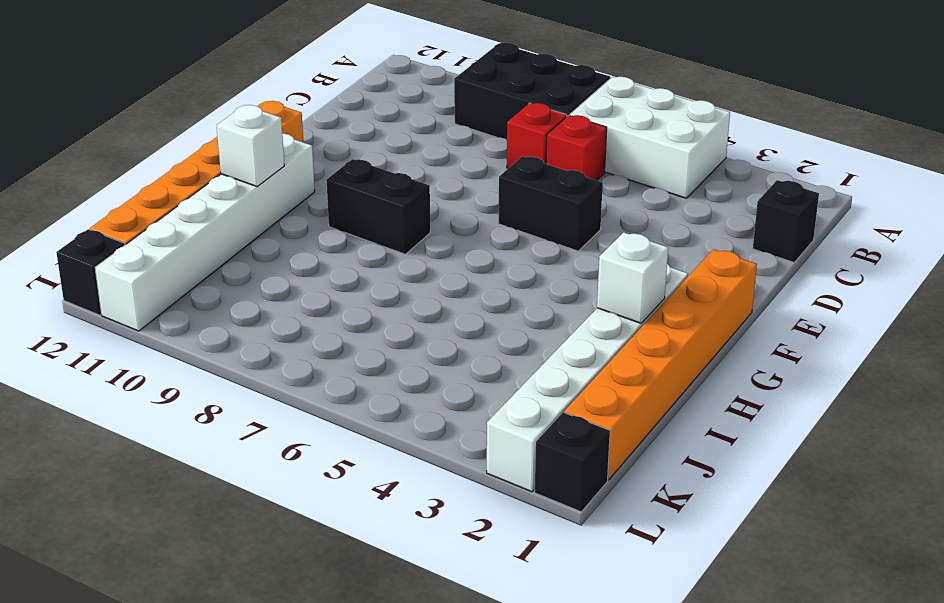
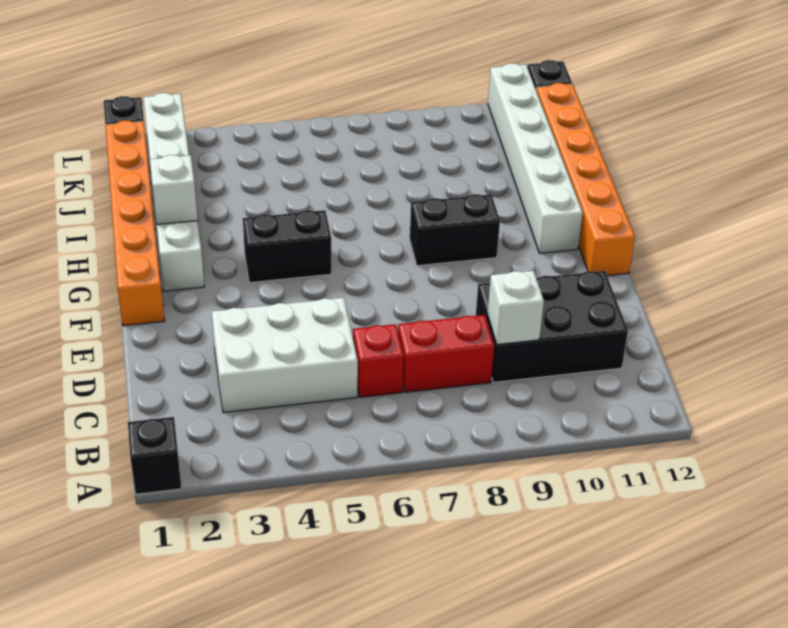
white brick A4:B6 level 1 -> white brick C3:D5 level 1
black brick A7:B9 level 1 -> black brick C9:D11 level 1
black brick C1 level 1 -> black brick A1 level 1
red brick C7 level 1 -> red brick C7:C8 level 1
black brick E5:E6 level 1 -> black brick G4:G5 level 1
white brick H11 level 2 -> white brick C9 level 2

